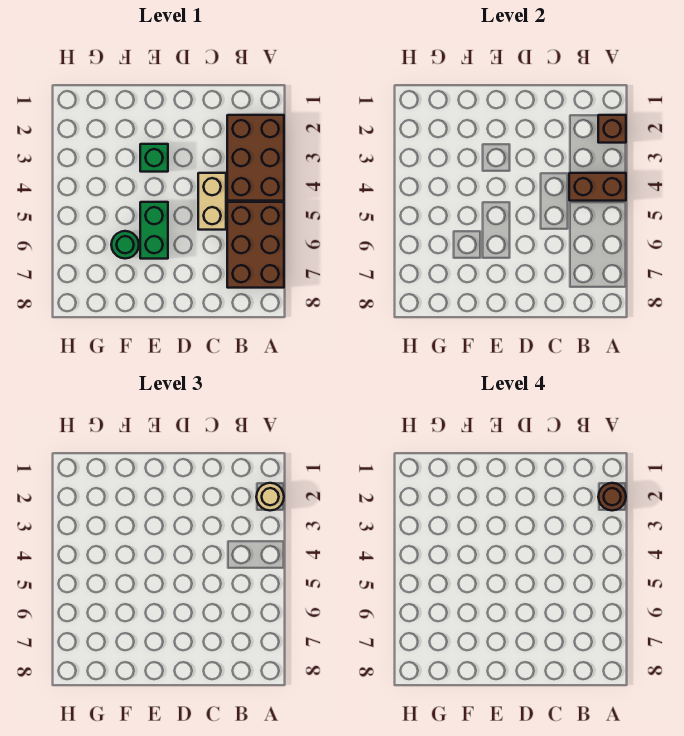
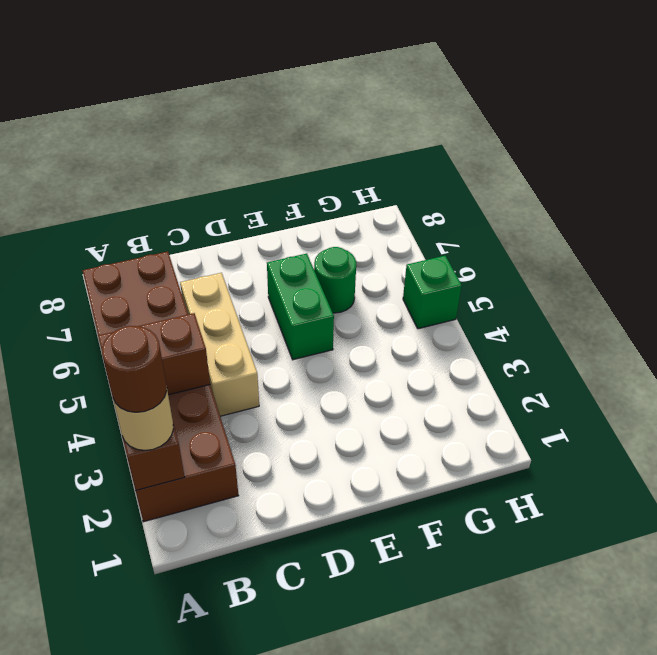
tan brick C4:C5 level 1 -> tan brick C4:C6 level 1
green brick E3 level 1 -> green brick H5 level 1

